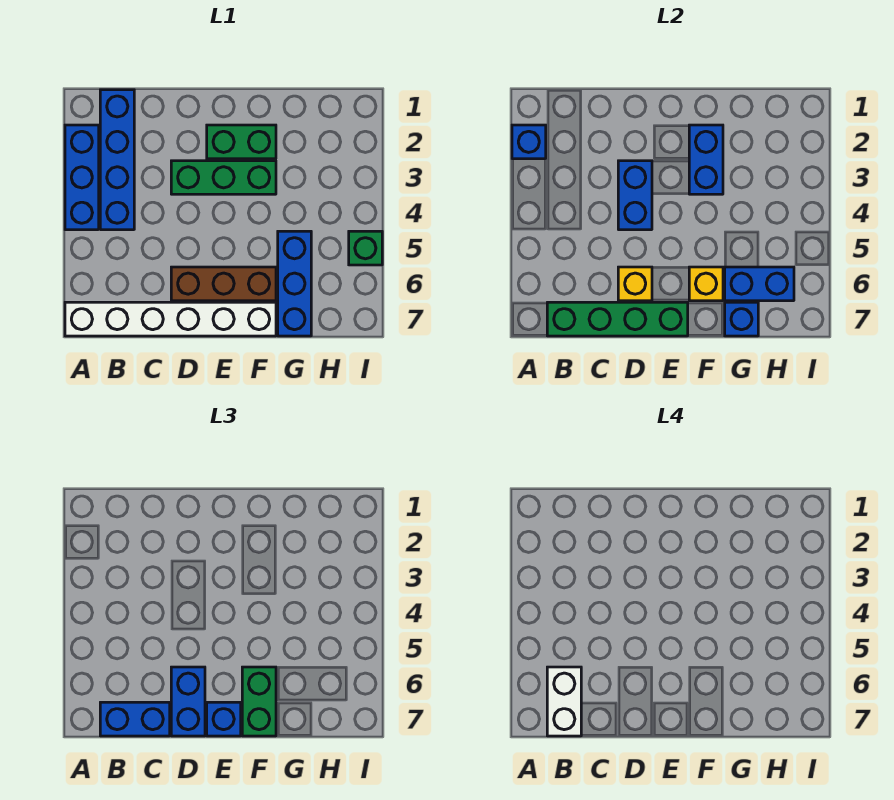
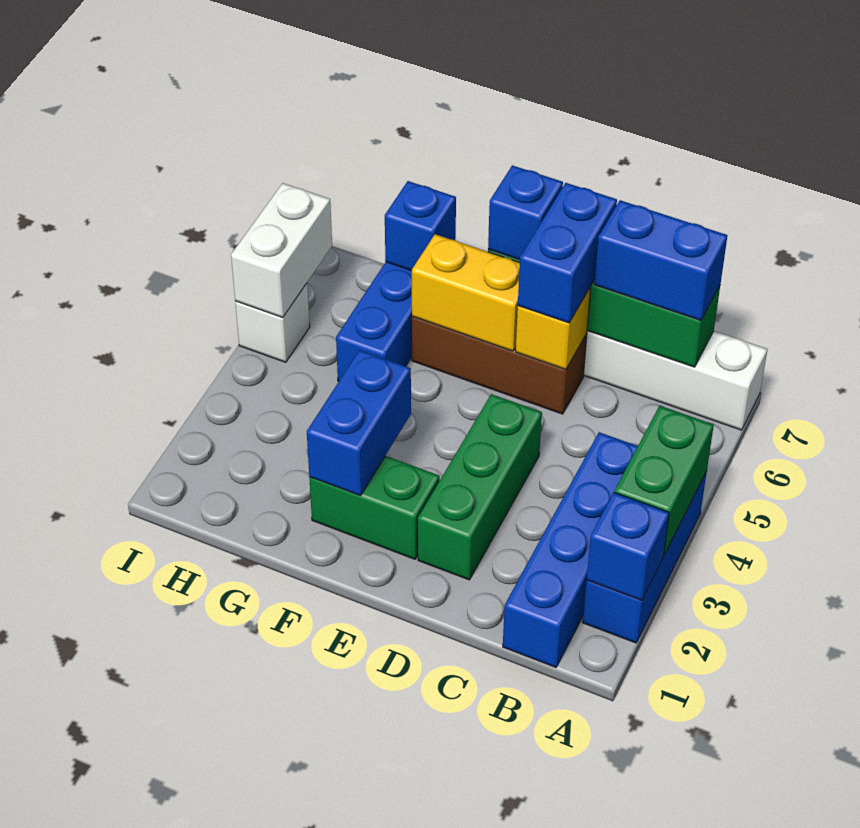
white brick B6:B7 level 4 -> white brick I5:I6 level 2
green brick D3:F3 level 1 -> green brick D2:D4 level 1
blue brick D3:D4 level 2 -> none
yellow brick F6 level 2 -> yellow brick E6:F6 level 2
green brick F6:F7 level 3 -> green brick A3:A4 level 2
blue brick G6:H6 level 2 -> none
green brick I5 level 1 -> white brick I5 level 1

